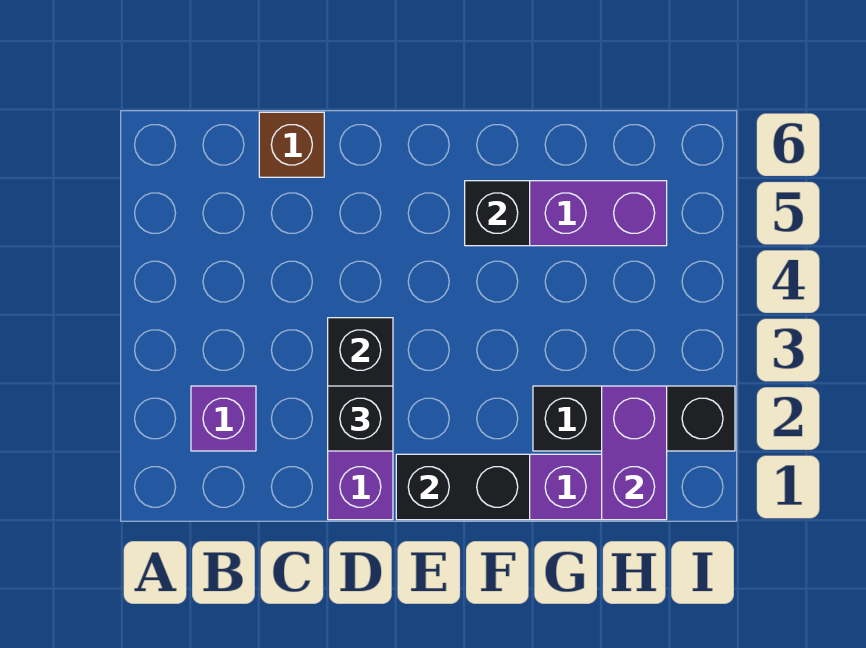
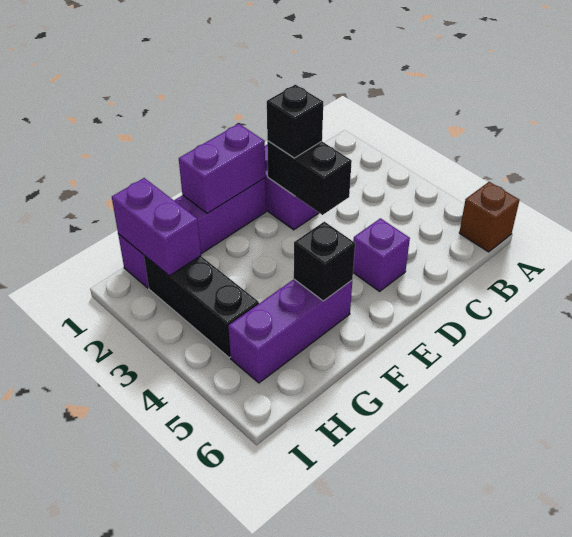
purple brick B2 level 1 -> purple brick D5 level 1
brown brick C6 level 1 -> brown brick A6 level 1
black brick E1:F1 level 2 -> purple brick E1:F1 level 2
black brick G2:I2 level 1 -> black brick H2:H4 level 1

